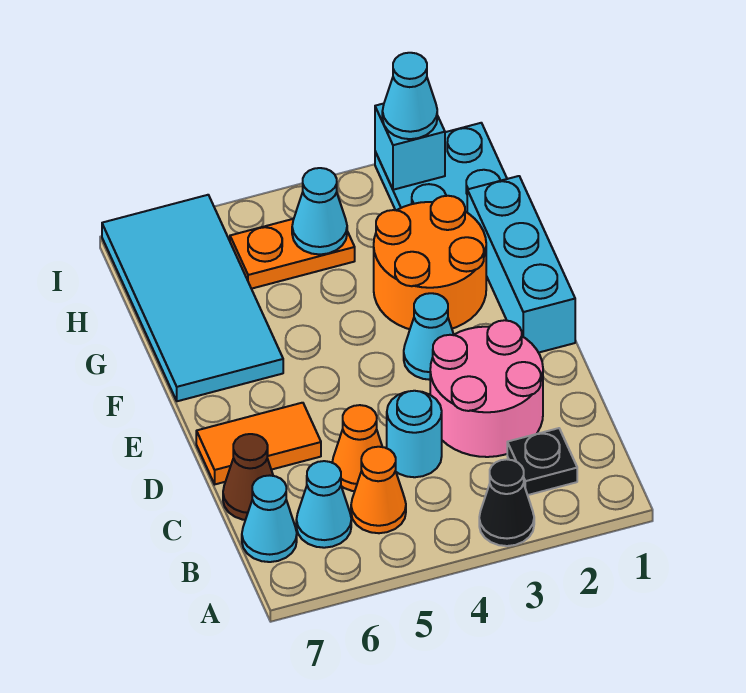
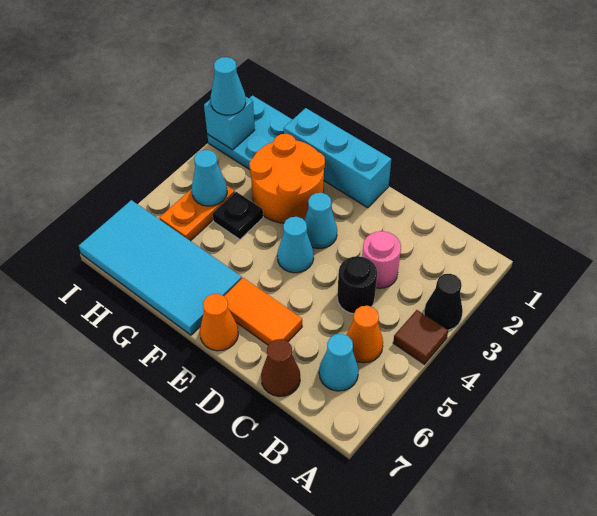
none -> brown tile A4 level 1
black plate B2 level 1 -> black plate G4 level 1
cyan cone B7 level 1 -> cyan cone E4 level 1
pink round brick C2:D3 level 1 -> pink round brick C3 level 1
cyan round brick C4 level 1 -> black round brick C4 level 1
orange cone C5 level 1 -> orange cone E7 level 1
orange tile D6:D7 level 1 -> orange tile D6:E6 level 1

